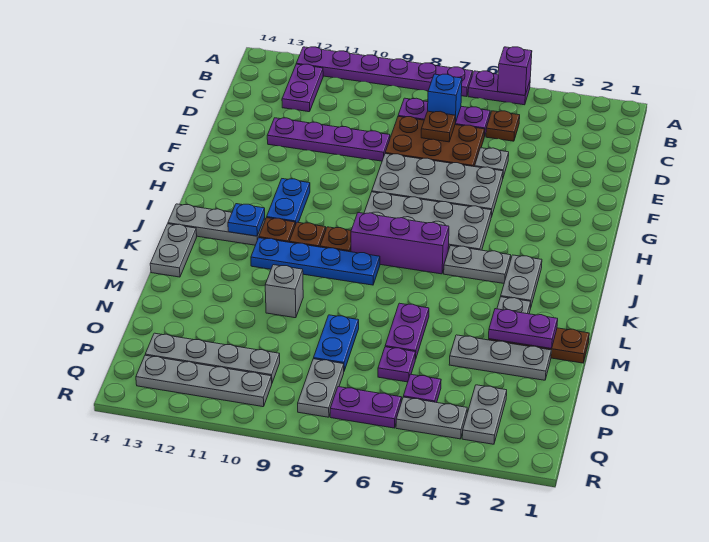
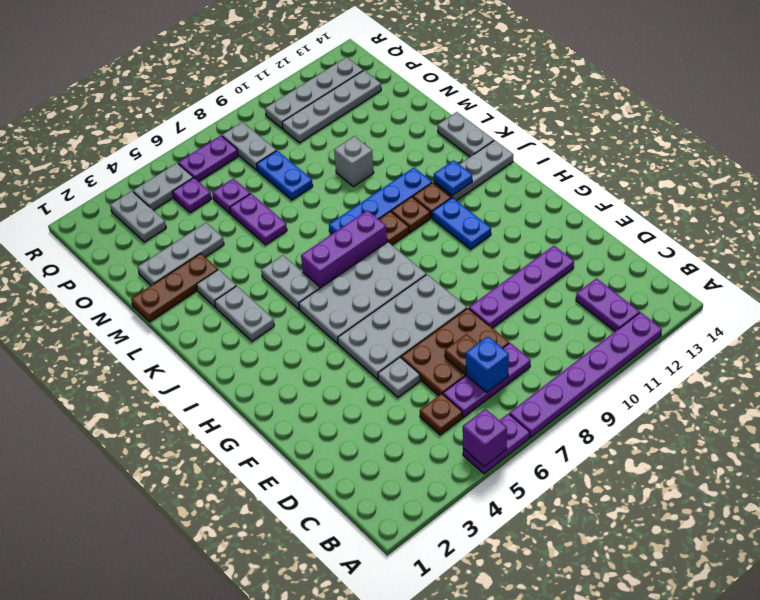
grey plate J4:J5 level 1 -> grey plate J5:K5 level 1
purple plate M2:M3 level 2 -> none

